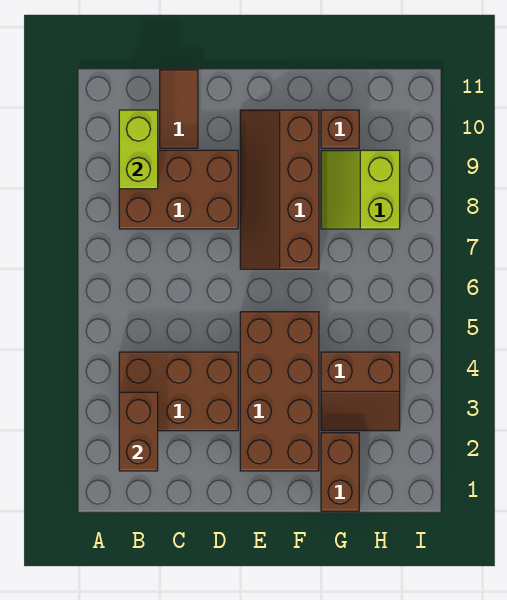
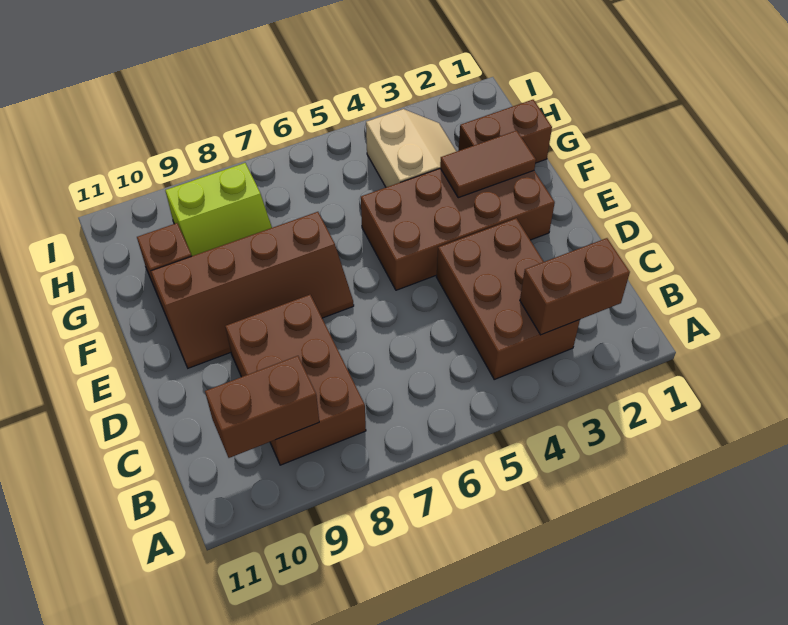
lime brick B9:B10 level 2 -> brown brick B9:B10 level 2
brown tile C10:C11 level 1 -> brown tile F2:F3 level 2
brown slope G3:H4 level 1 top 4 -> tan slope G3:H4 level 1 top 4

